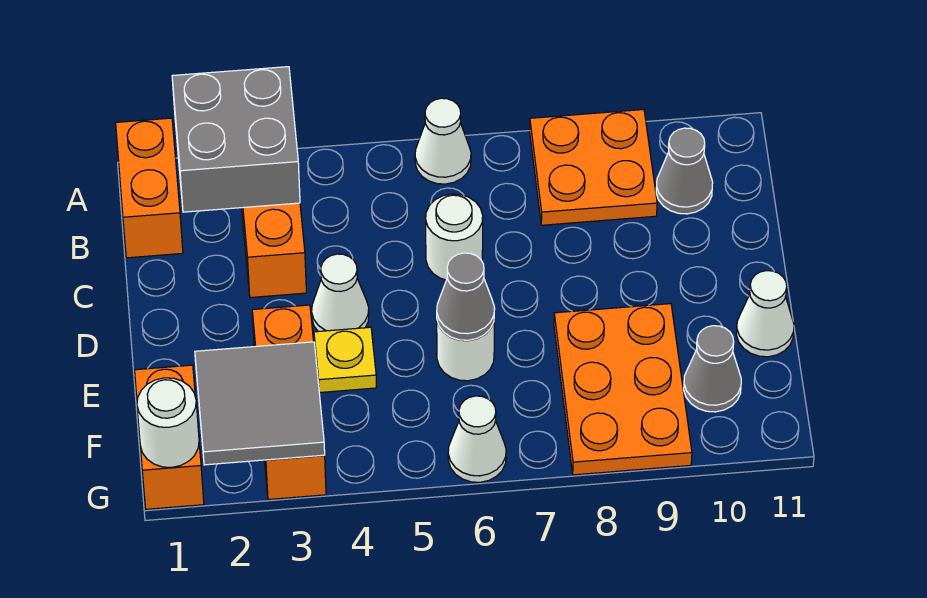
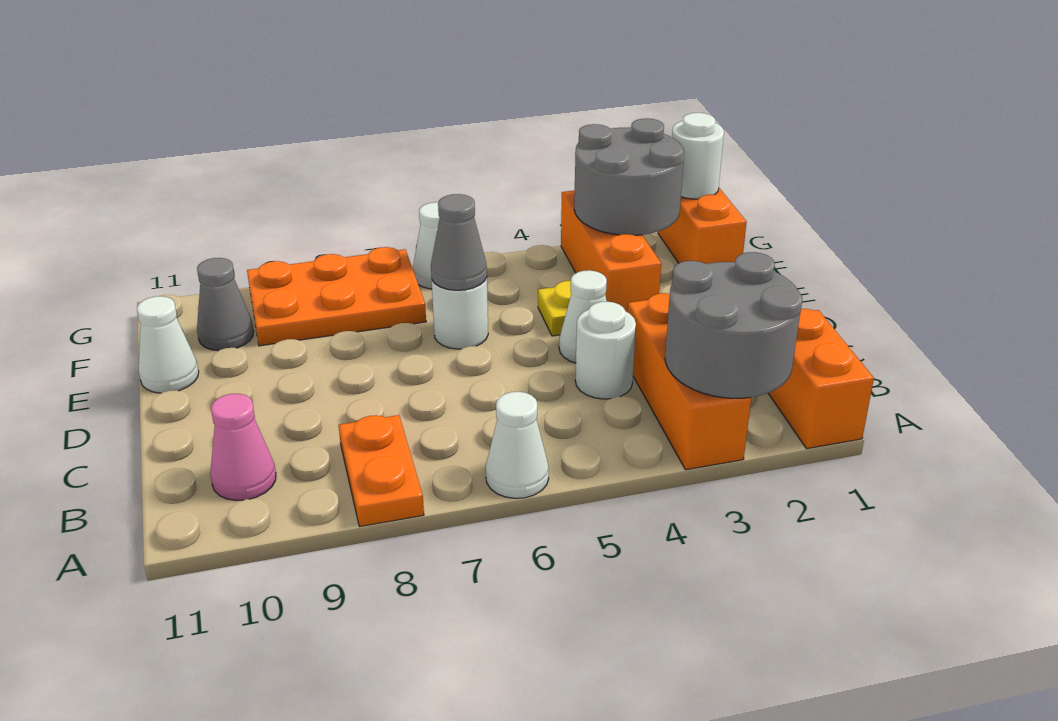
grey brick A2:B3 level 2 -> grey round brick A2:B3 level 2
orange plate A8:B9 level 1 -> orange plate A8:B8 level 1
grey cone B10 level 1 -> pink cone B10 level 1
white round brick C6 level 1 -> white round brick C4 level 1
orange plate E8:G9 level 1 -> orange plate F7:G9 level 1
grey tile F2:G3 level 2 -> grey round brick F2:G3 level 2

